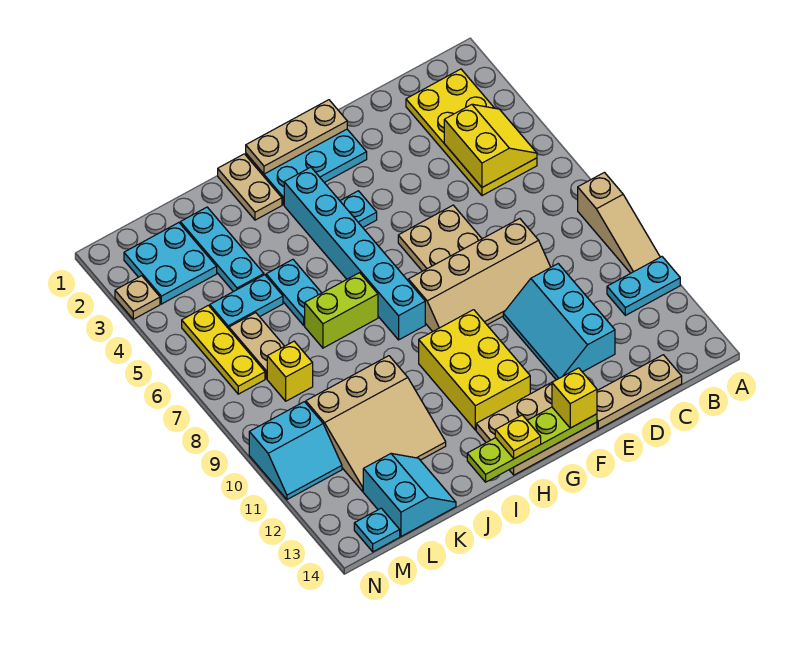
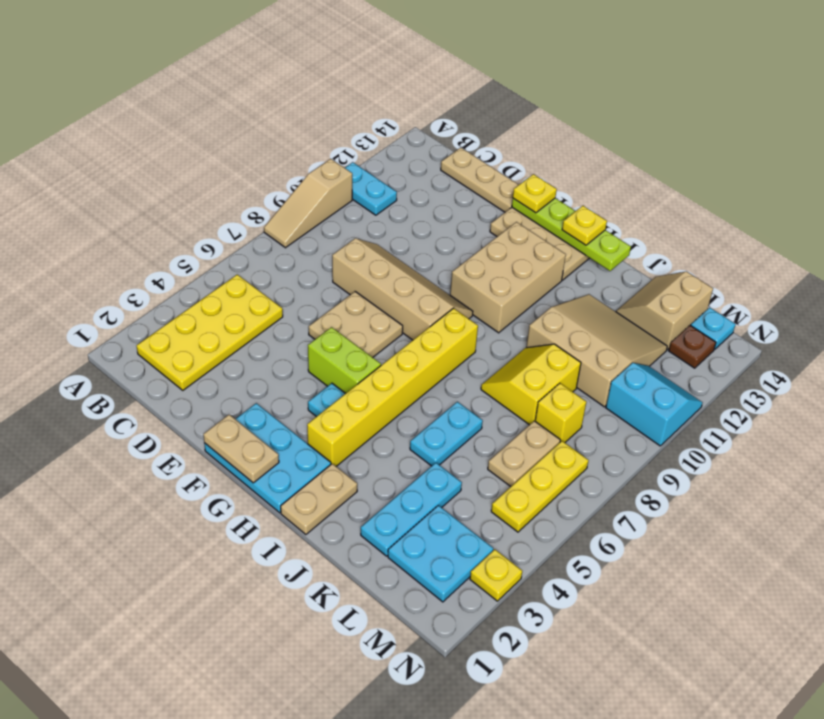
tan slope A8:A10 level 1 top 8 -> tan slope A8:A10 level 1 top 10
yellow slope B4:C5 level 2 top C -> yellow slope J8:K9 level 1 top K
cyan slope D10:E12 level 1 top D -> none
tan plate F1:H1 level 2 -> tan plate F1:G1 level 2
yellow brick F14 level 3 -> yellow plate F14 level 3
yellow brick G10:H12 level 1 -> tan brick G10:H12 level 1
cyan brick H3:H8 level 1 -> yellow brick H3:H8 level 1
lime brick I7:J7 level 1 -> lime brick F5:G5 level 1
cyan plate K5:L5 level 1 -> none
cyan slope K13:L14 level 1 top L -> tan slope K13:L14 level 1 top L
none -> brown plate M13 level 1
tan plate N3 level 1 -> yellow plate N3 level 1

